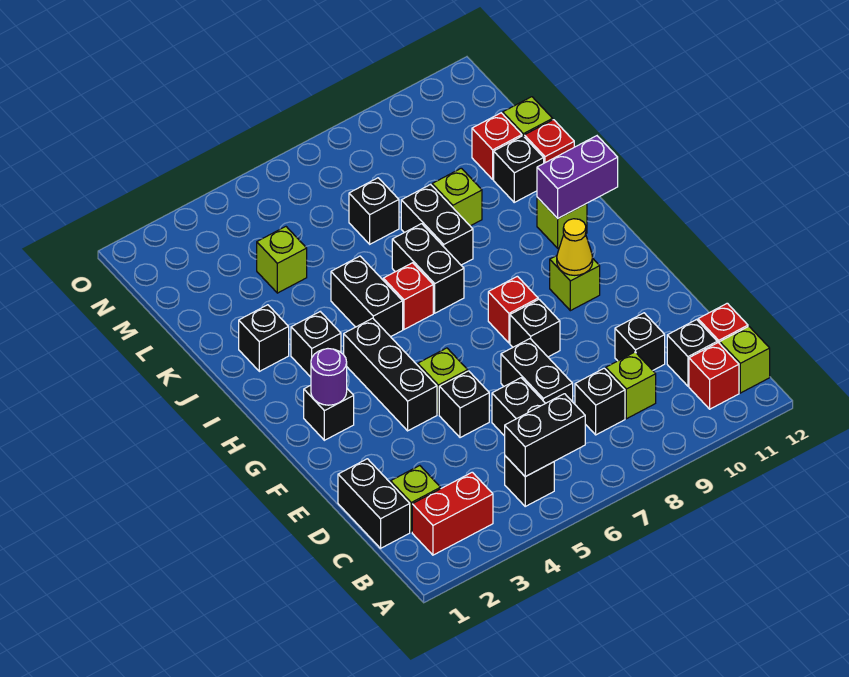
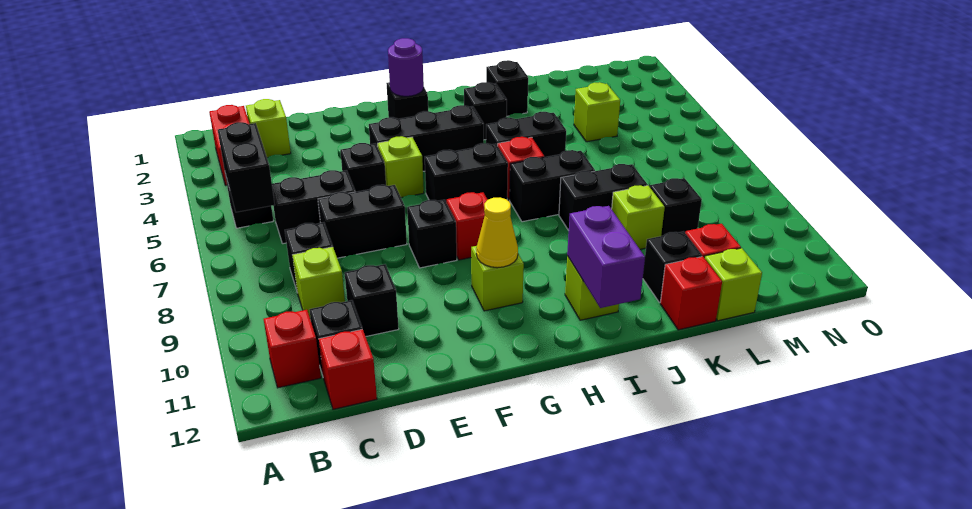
lime brick B12 level 1 -> none
black brick C1:D1 level 1 -> black brick G6:H6 level 1
black brick L7 level 1 -> black brick L9 level 1

